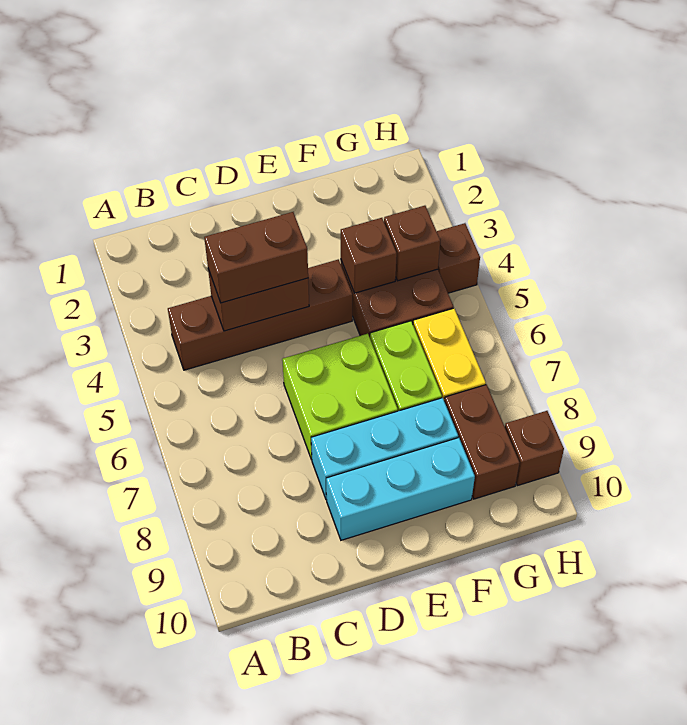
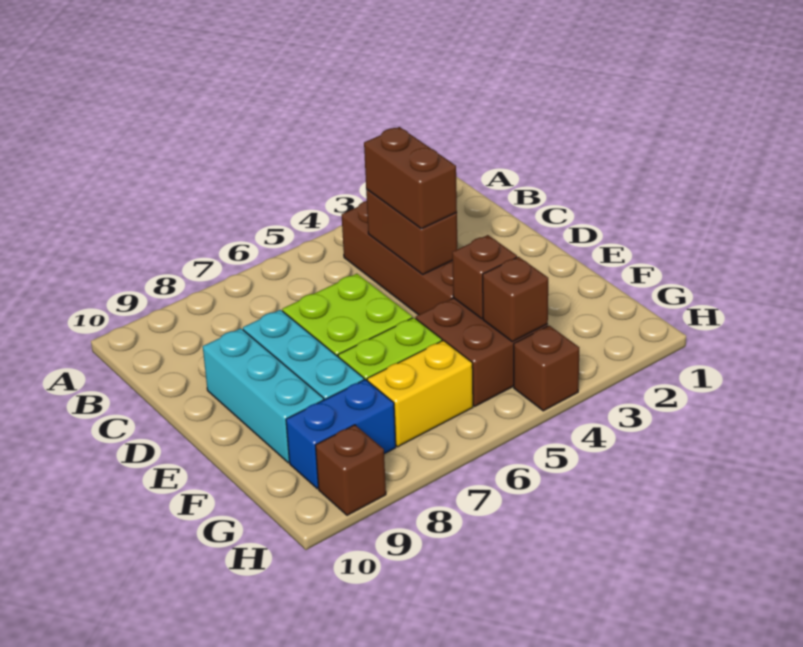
brown brick G8:G9 level 1 -> blue brick G8:G9 level 1

